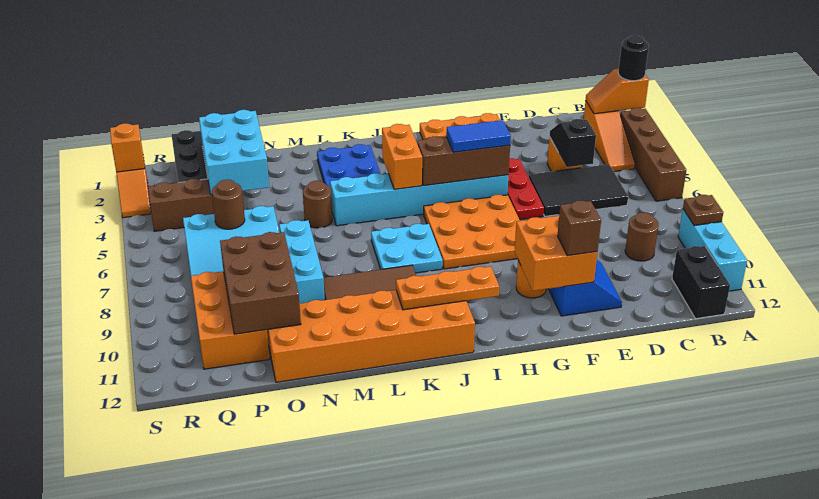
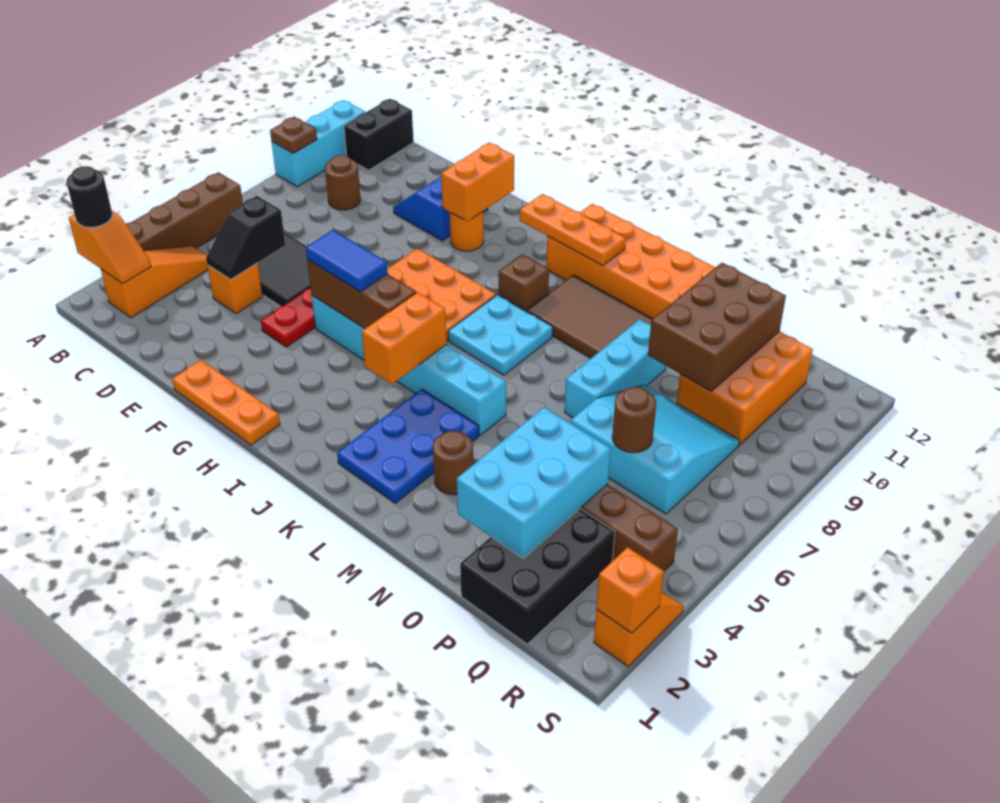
orange brick F10:G11 level 2 -> orange brick G10:G11 level 2
brown brick F11 level 3 -> brown brick J9 level 1
brown round brick M5 level 1 -> brown round brick M3 level 1

